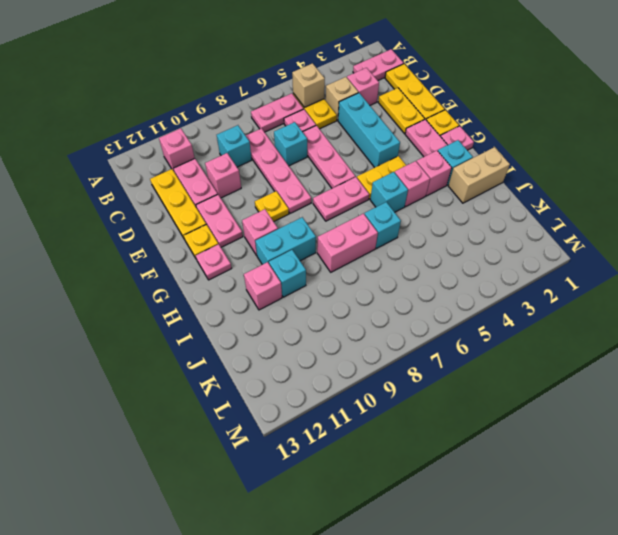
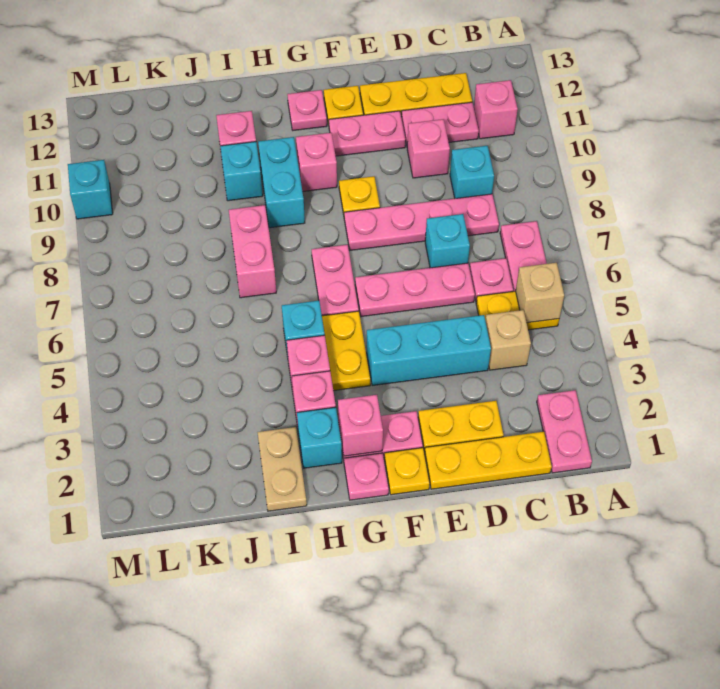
pink brick C3 level 1 -> pink brick G2 level 2
tan brick I1:I2 level 1 -> tan plate I1:I2 level 1
cyan brick I6 level 1 -> cyan brick M10 level 1

